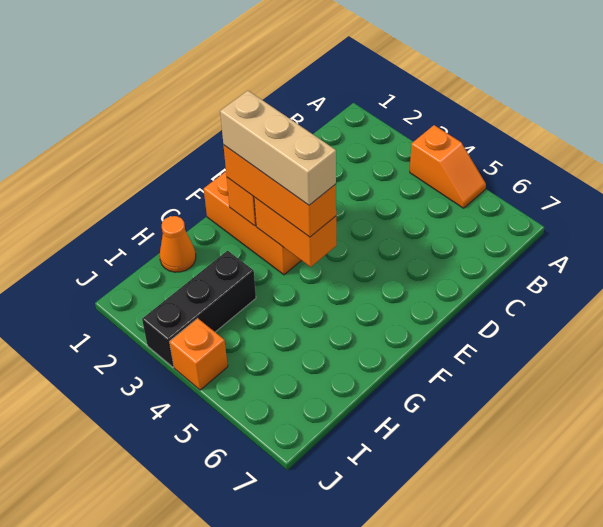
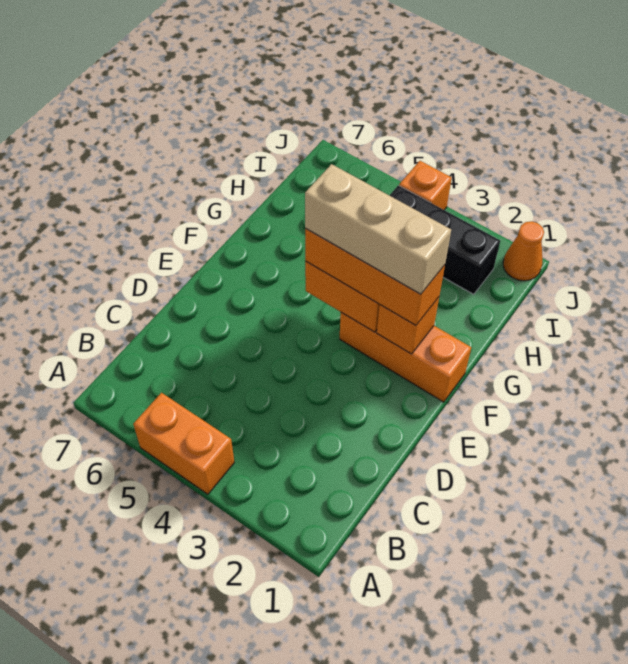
orange slope A4:A5 level 1 top 4 -> orange brick A4:A5 level 1
orange cone H1 level 1 -> orange cone J1 level 1
black brick H3:J3 level 1 -> black brick I2:I4 level 1

